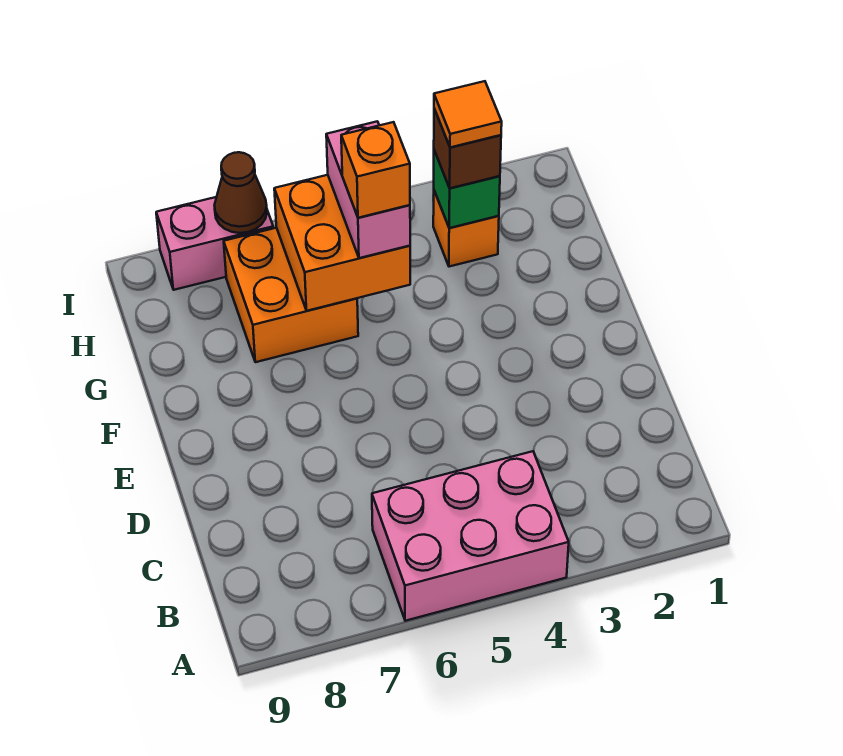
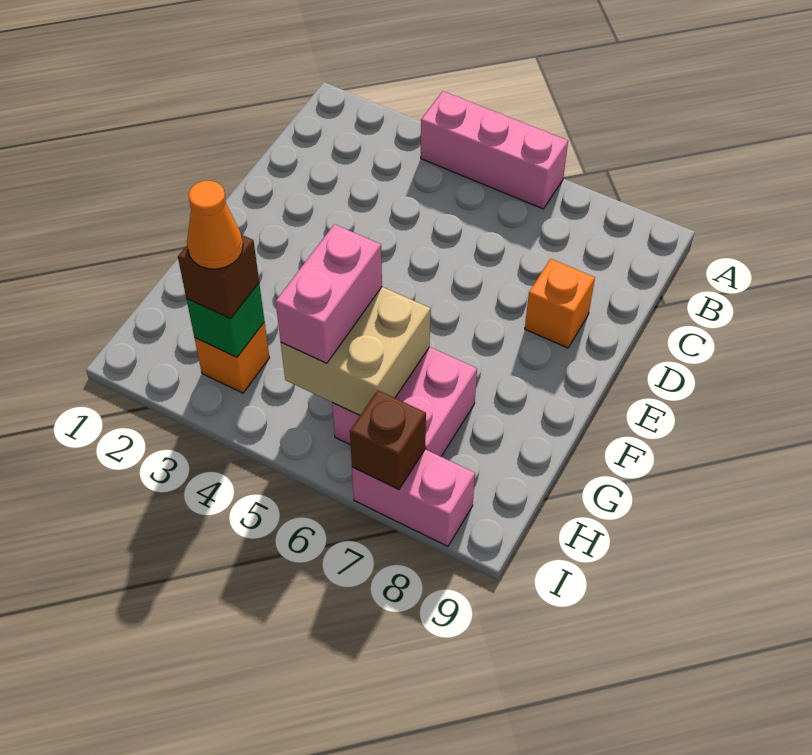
pink brick A4:B6 level 1 -> pink brick A4:A6 level 1
orange brick G5:H6 level 2 -> tan brick G5:H6 level 2
orange brick G5 level 4 -> orange brick D8 level 1
orange brick G6:H7 level 1 -> pink brick G6:H7 level 1
orange tile H3 level 4 -> orange cone H3 level 4
brown cone I7 level 2 -> brown brick I7 level 2

